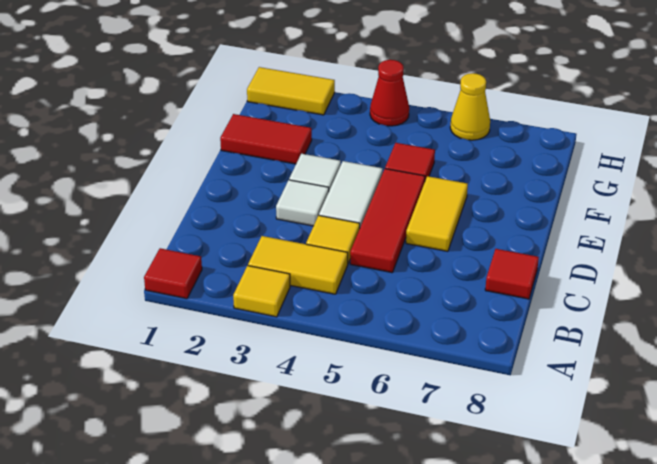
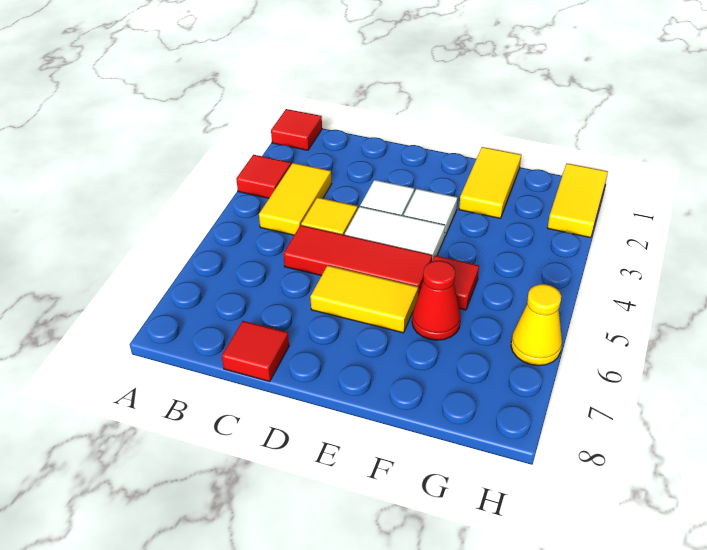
yellow tile A3 level 1 -> red tile A3 level 1
red tile F1:F2 level 1 -> yellow tile F1:F2 level 1
red cone H4 level 1 -> red cone F6 level 1

